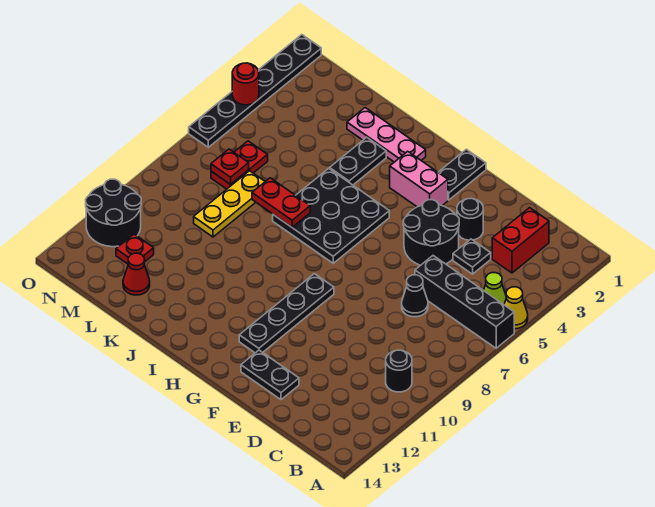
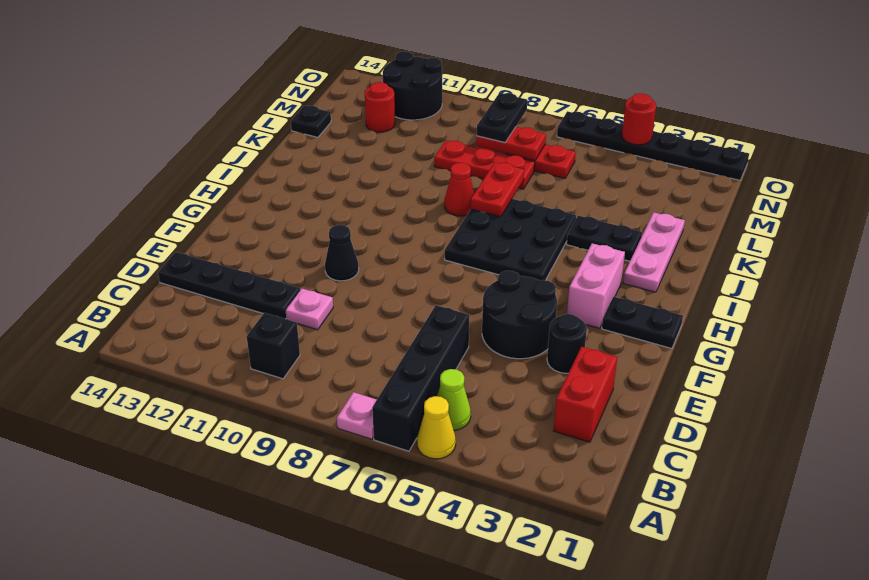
none -> pink plate A7 level 1
black round brick B10 level 1 -> black brick B10 level 1
red brick C2:C3 level 1 -> red brick C2:D2 level 1
black plate D4 level 1 -> black plate L14 level 1
black cone D7 level 1 -> black cone F10 level 1
none -> pink plate D10 level 1
black plate E13:F13 level 1 -> black plate M8:N8 level 3
black plate G9:G12 level 1 -> black plate D11:D14 level 1
yellow plate L7:L9 level 1 -> red plate L7:L9 level 1
red cone L13 level 1 -> red cone J8 level 1
red plate M7 level 2 -> red plate M7:M8 level 2
red plate M12 level 1 -> red round brick M12 level 1

